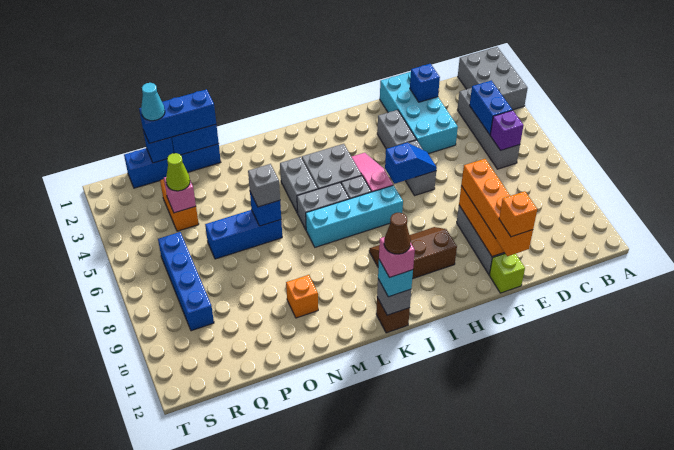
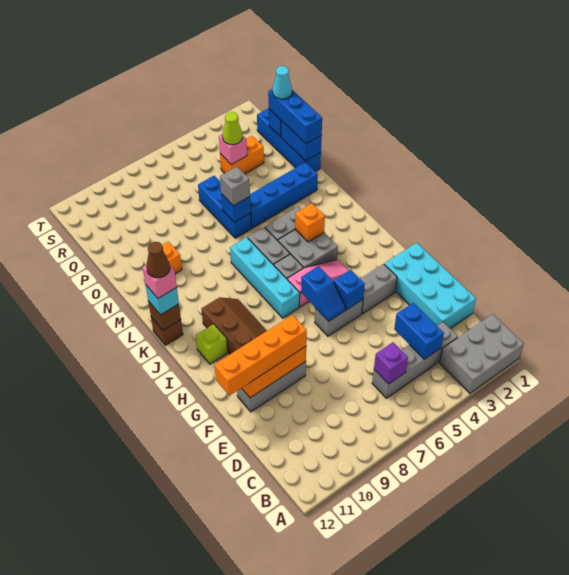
blue brick C4:C5 level 2 -> blue brick C4:D4 level 2
cyan brick E1:F4 level 1 -> cyan brick D1:G2 level 1
blue brick E2 level 2 -> blue brick G5 level 2
lime brick F12 level 1 -> lime brick I11 level 1
orange brick F12 level 4 -> orange brick K4 level 2
grey brick K12 level 2 -> brown brick K12 level 2
blue brick R6:R9 level 1 -> blue brick N2:N5 level 1

